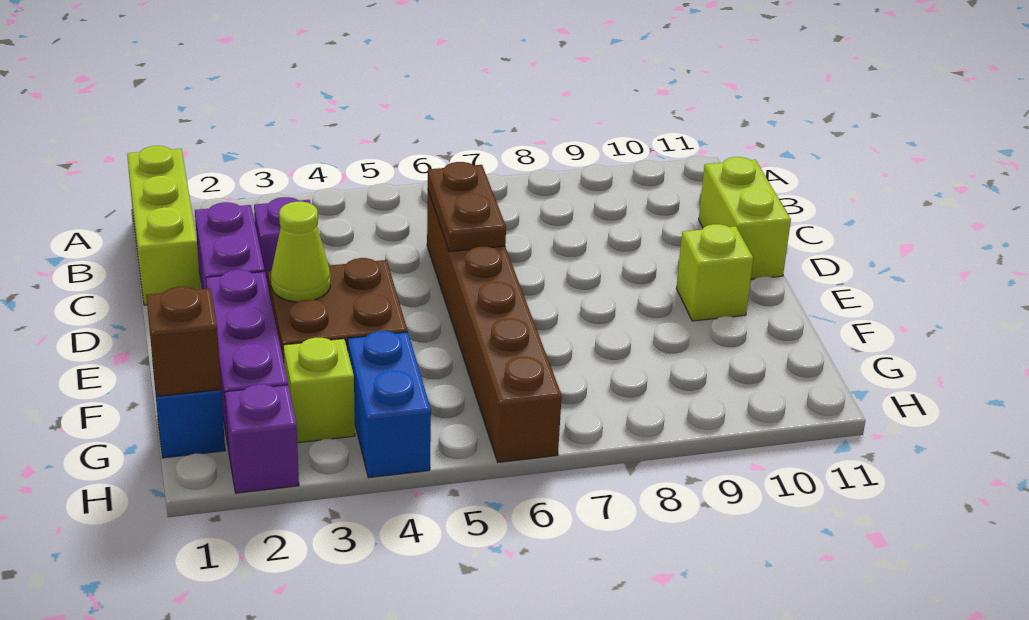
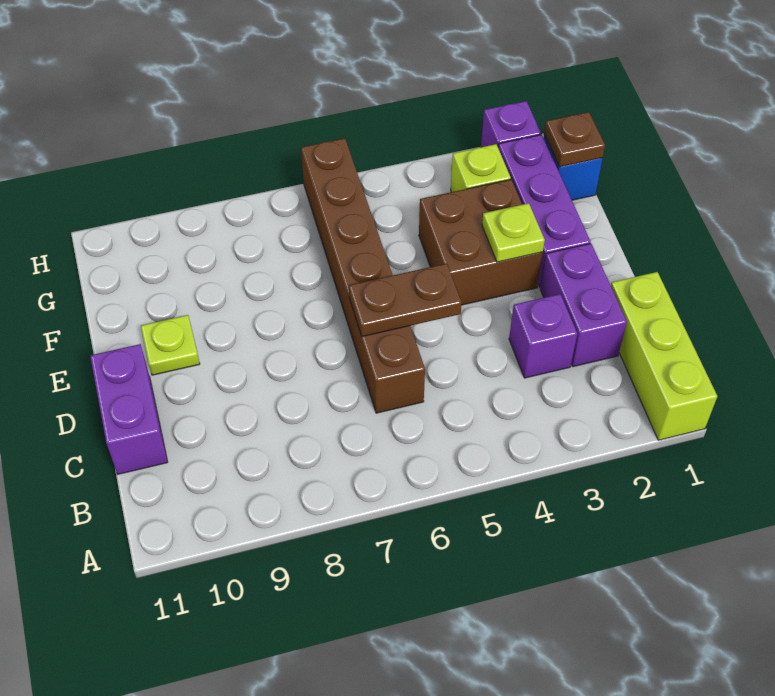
brown plate C6:D6 level 2 -> brown plate D5:D6 level 2
lime brick C11:D11 level 1 -> purple brick C11:D11 level 1
lime cone E3 level 2 -> lime plate E3 level 2
lime brick E10 level 1 -> lime plate E10 level 1
brown brick G1 level 2 -> brown plate G1 level 2
blue brick G4:H4 level 1 -> none

